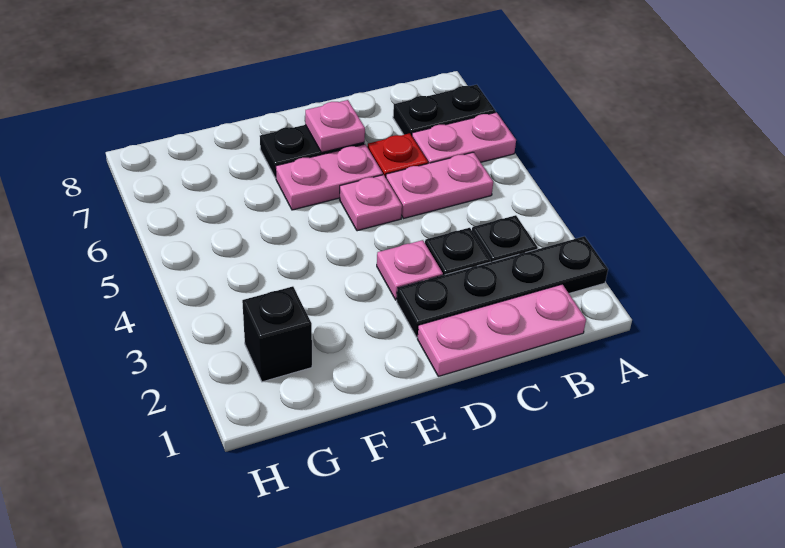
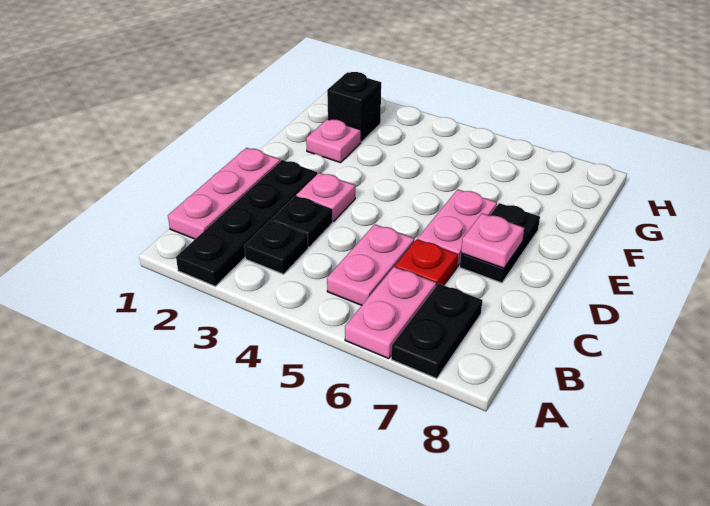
pink plate D5 level 1 -> pink plate F2 level 1

